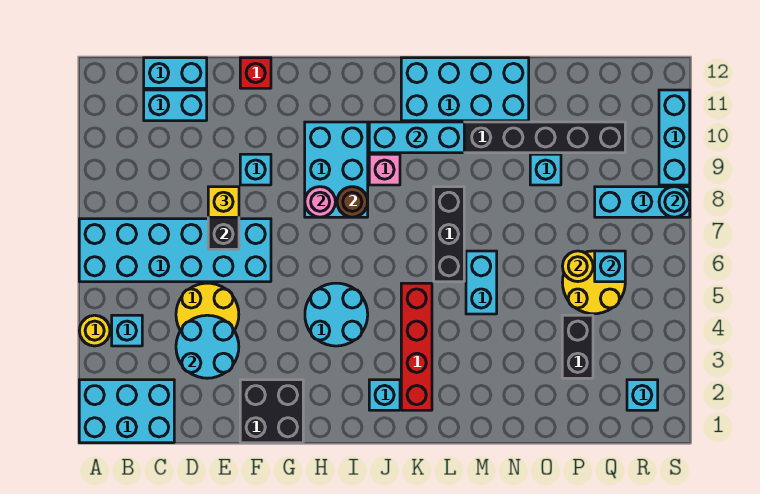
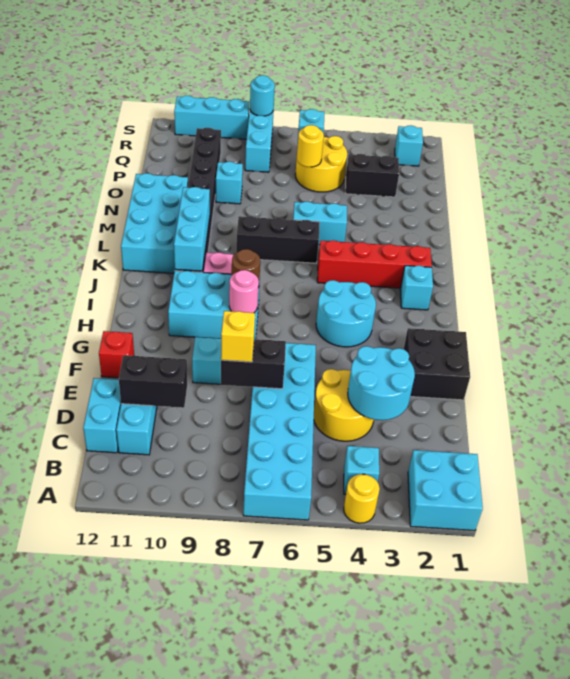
cyan brick A1:C2 level 1 -> cyan brick A1:B2 level 1
none -> black brick D10:D11 level 2

